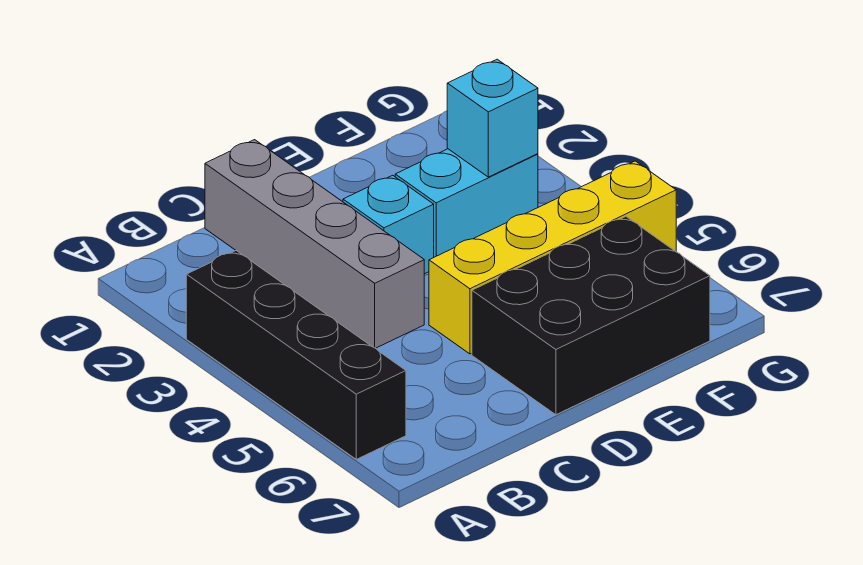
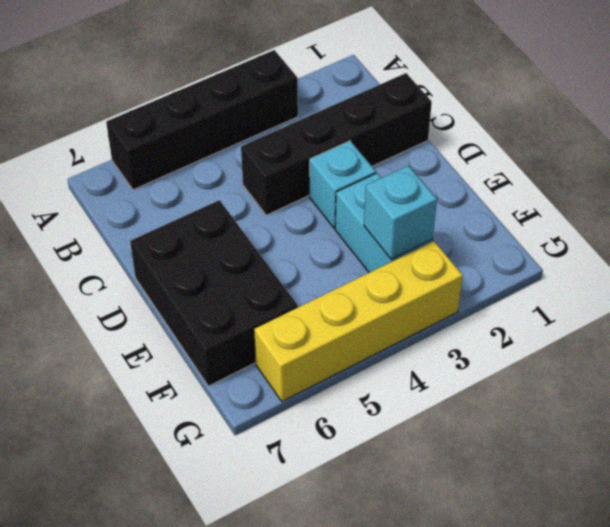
grey brick C1:C4 level 1 -> black brick C1:C4 level 1
yellow brick D5:G5 level 1 -> yellow brick G3:G6 level 1

